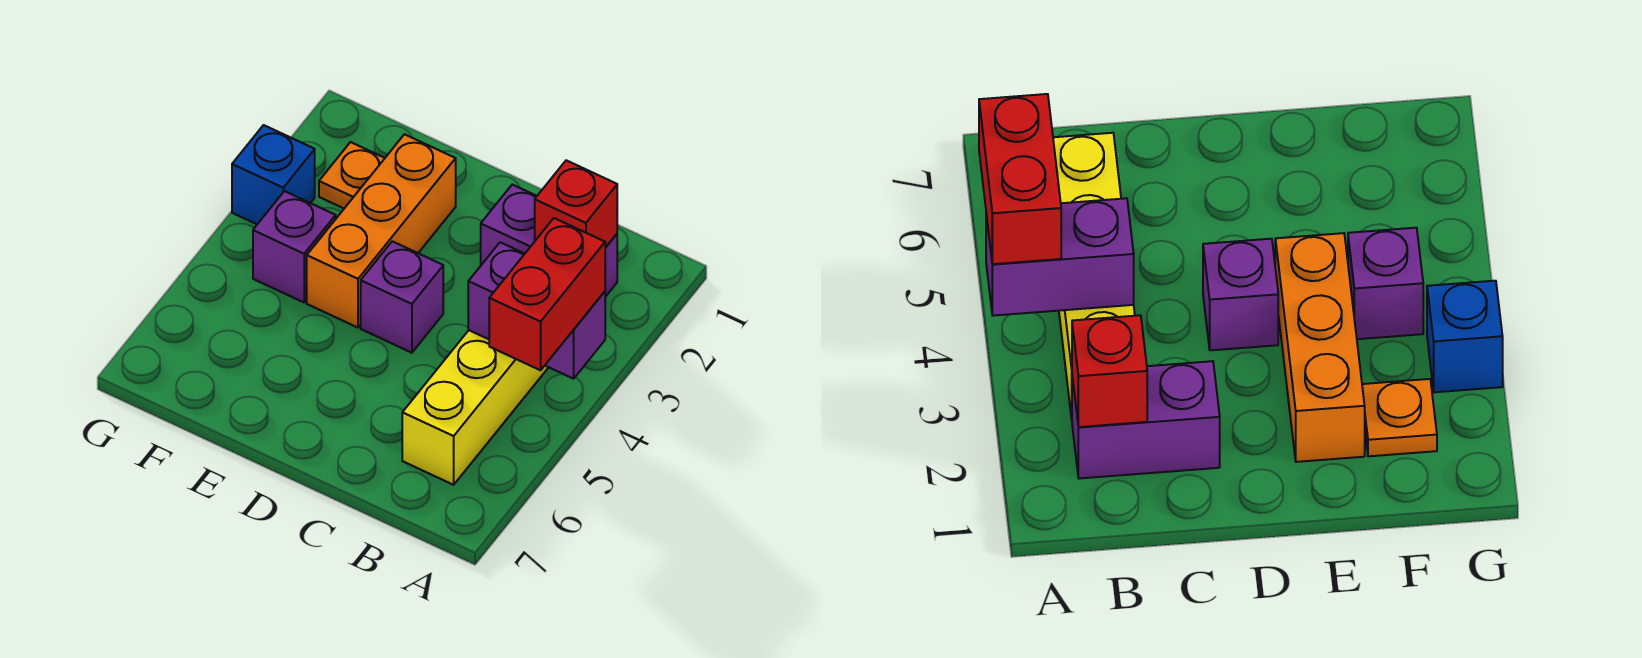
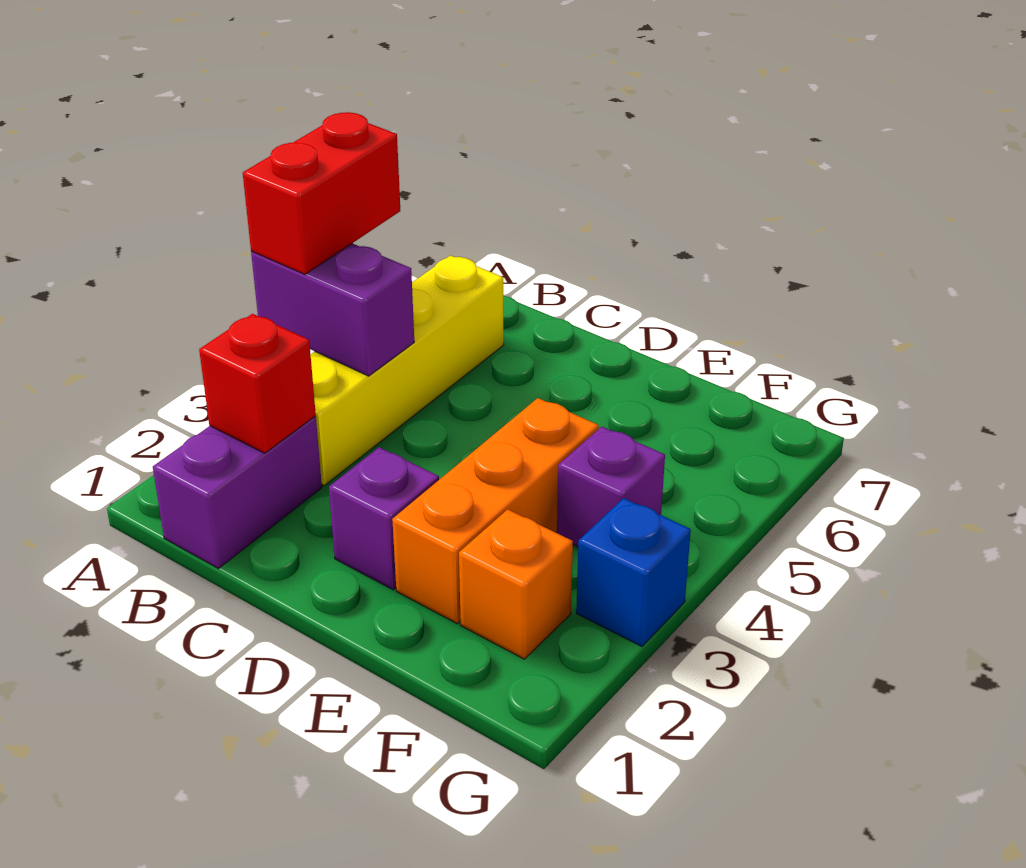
purple brick B2:C2 level 1 -> purple brick B1:B2 level 1
purple brick D4 level 1 -> purple brick D2 level 1
orange plate F2 level 1 -> orange brick F2 level 1

